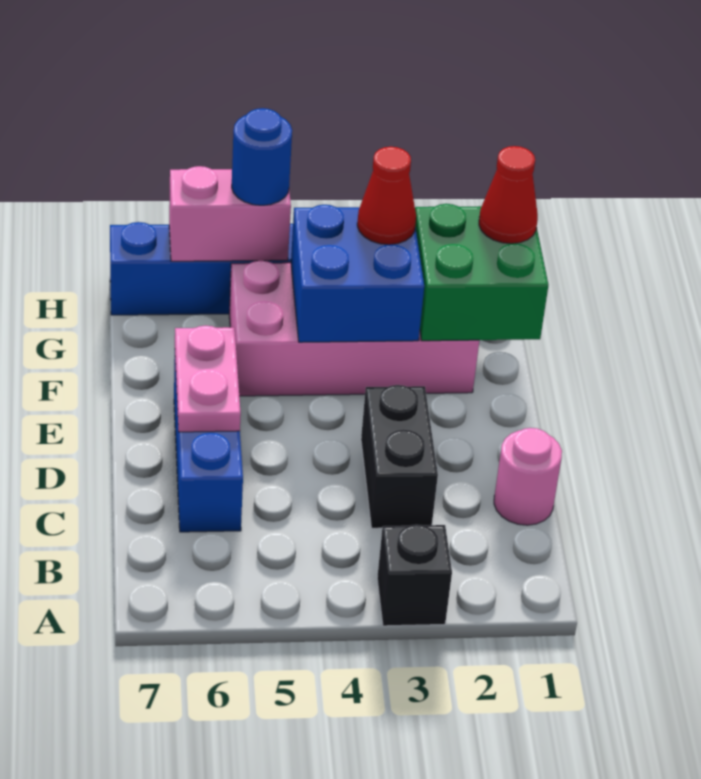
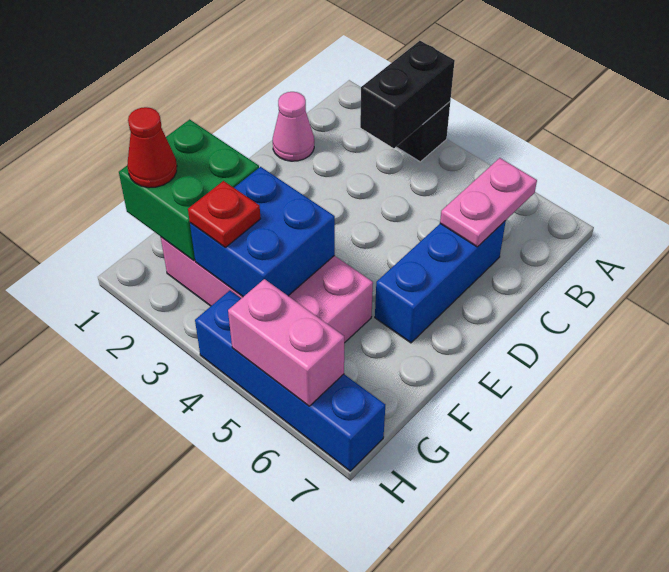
pink round brick C1 level 1 -> pink cone C1 level 1
black brick C3:D3 level 1 -> black brick A3:B3 level 2
pink plate D6:E6 level 2 -> pink plate B6:C6 level 2
red cone G3 level 3 -> red plate G3 level 3
blue round brick H5 level 3 -> none

